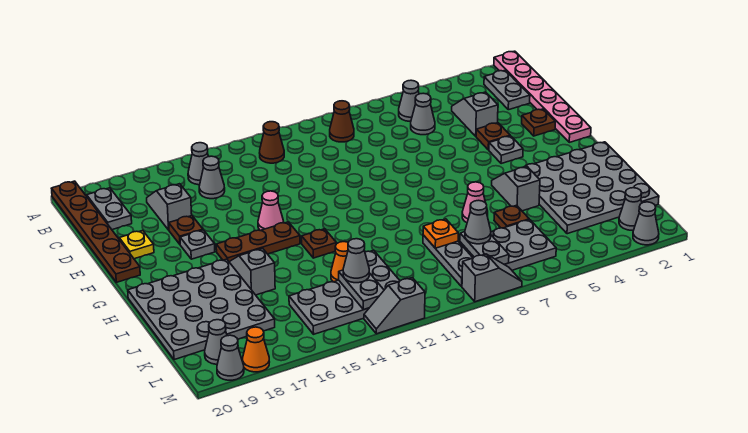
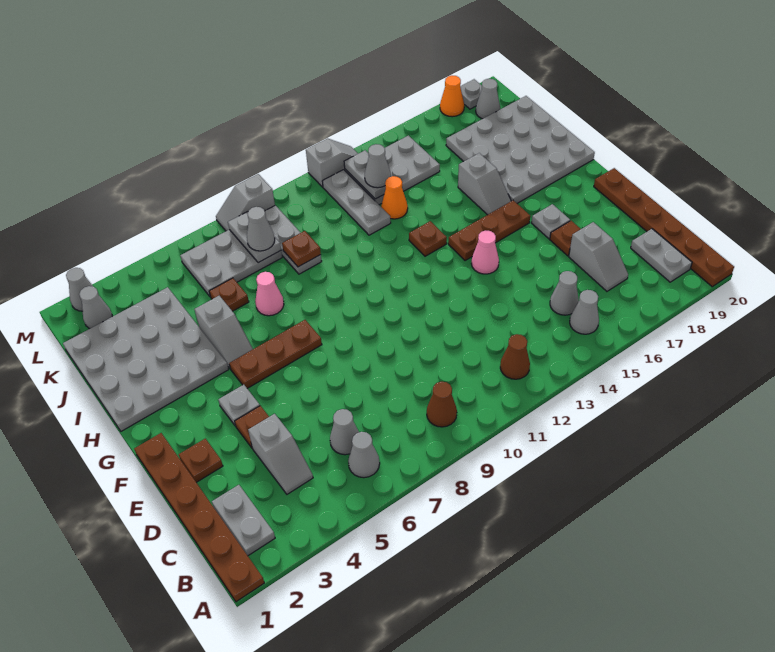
pink plate A1:F1 level 1 -> brown plate A1:F1 level 1
yellow plate E19 level 1 -> none
none -> brown plate G5:G7 level 1
orange plate J9 level 2 -> brown plate J9 level 2
grey cone M19 level 1 -> grey plate M19 level 1

